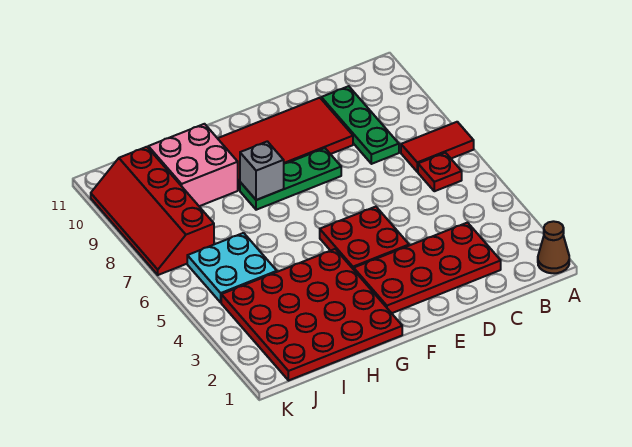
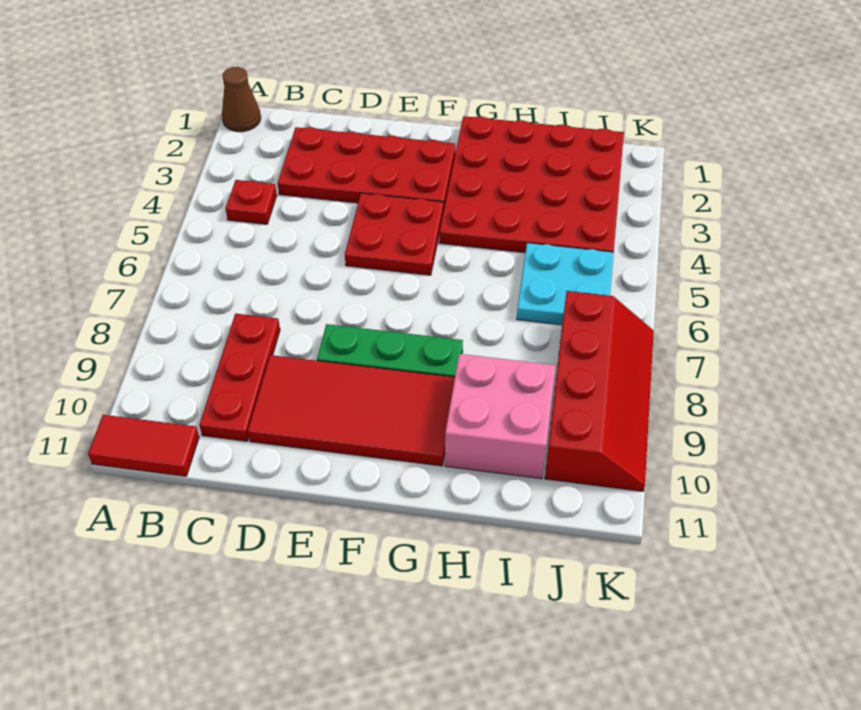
red tile A7:B7 level 1 -> red tile A11:B11 level 1
red plate B6 level 1 -> red plate B4 level 1
green plate C8:C10 level 1 -> red plate C8:C10 level 1
grey brick G8 level 2 -> none

